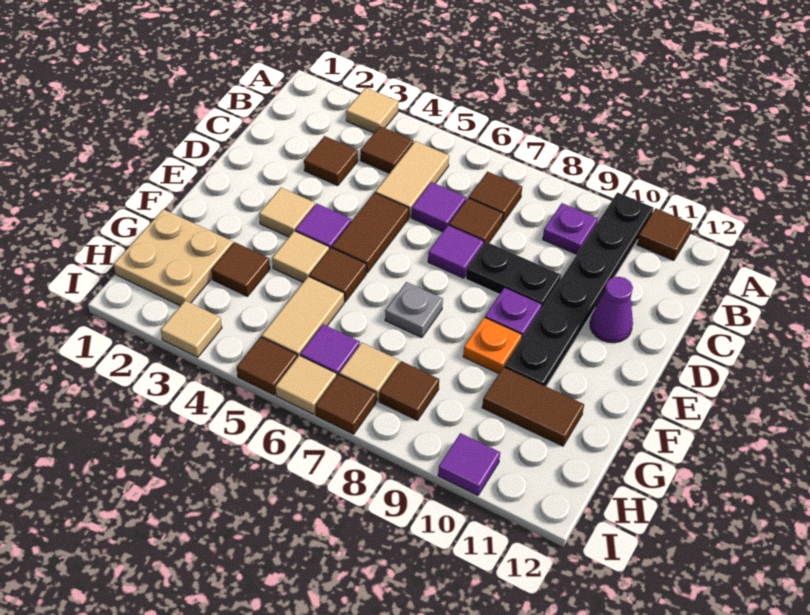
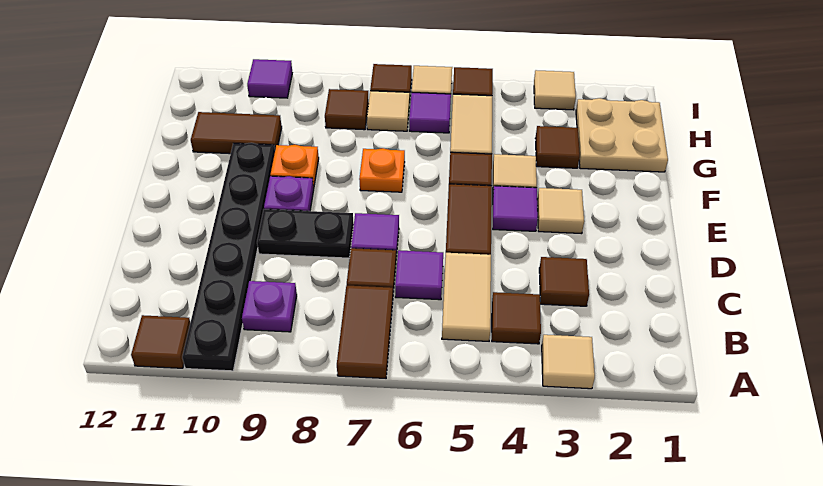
brown tile B7 level 1 -> brown tile A7:B7 level 1
purple cone D11 level 1 -> none
grey plate F7 level 1 -> orange plate F7 level 1

